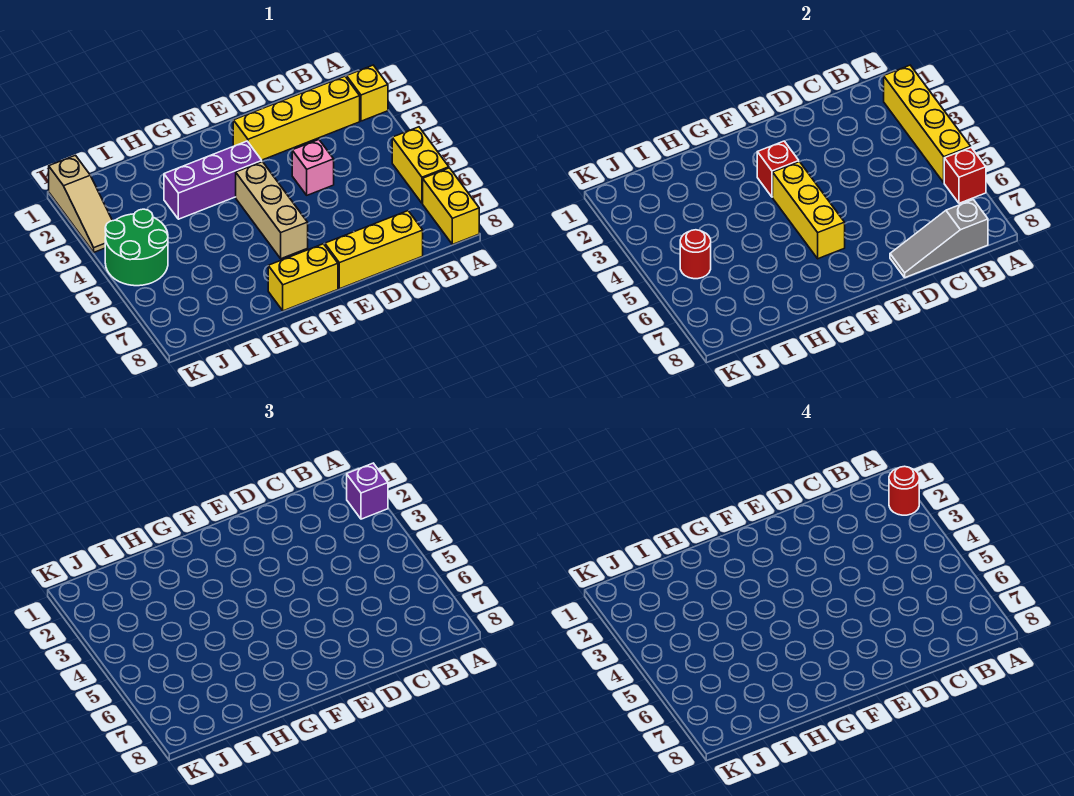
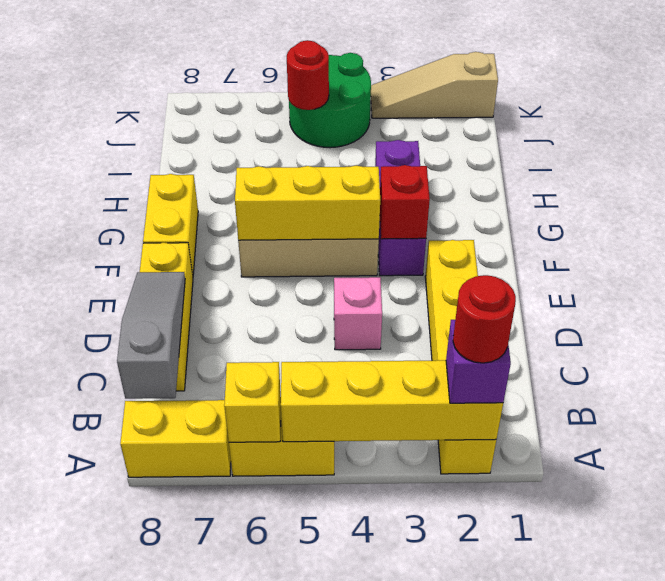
red brick A6 level 2 -> yellow brick A6 level 2

